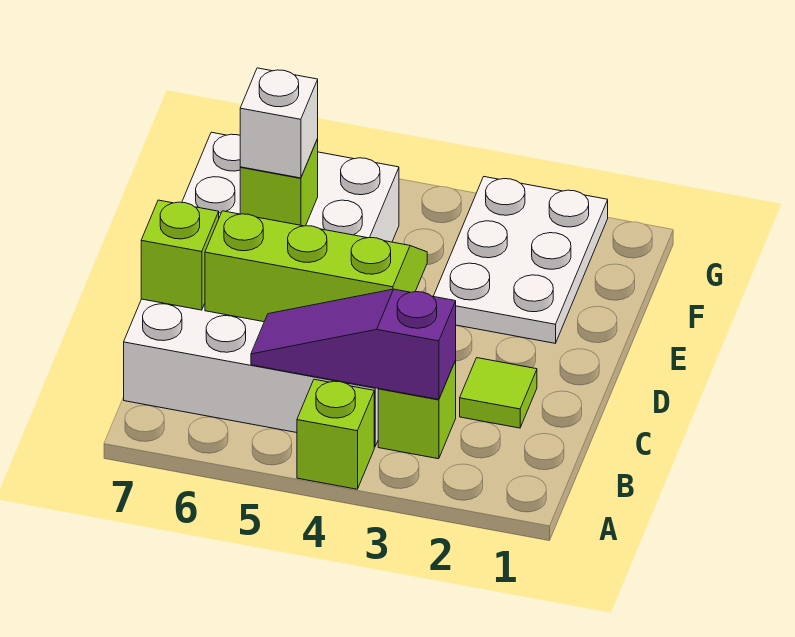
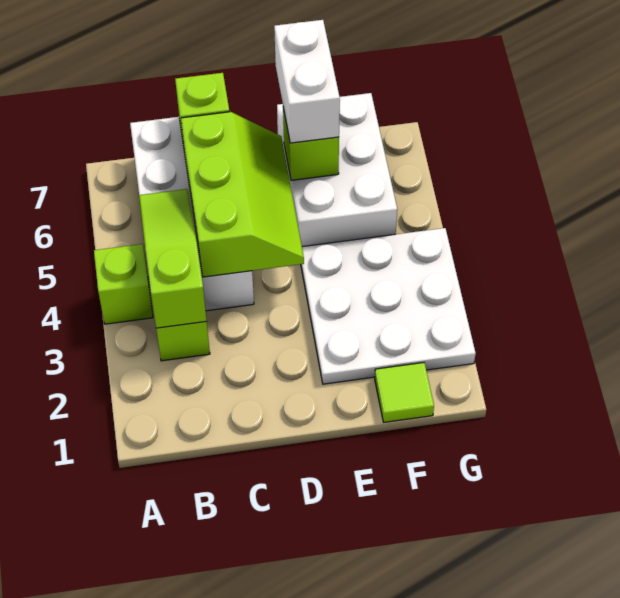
purple slope B3:B5 level 2 top 3 -> lime slope B3:B5 level 2 top 3
lime tile C2 level 1 -> lime tile F1 level 1
white plate E2:G3 level 1 -> white plate E2:G4 level 1
white brick E6 level 3 -> white brick E6:E7 level 3

